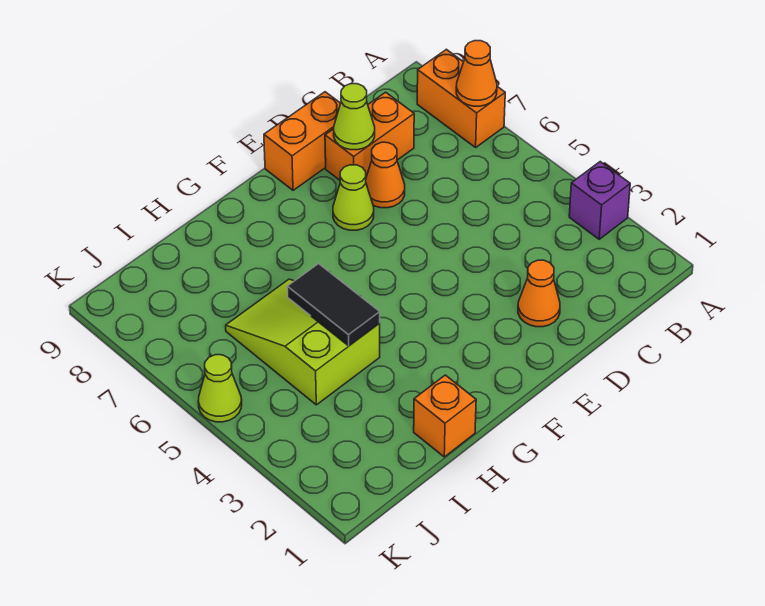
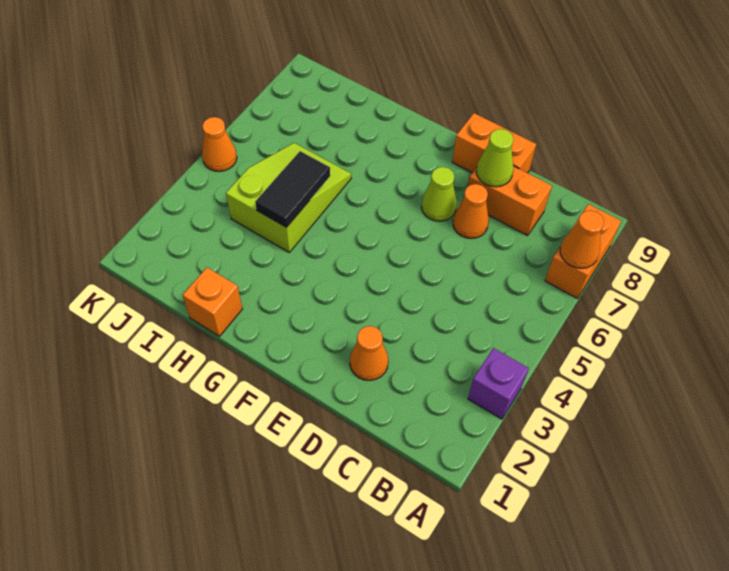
lime cone K5 level 1 -> orange cone K5 level 1

